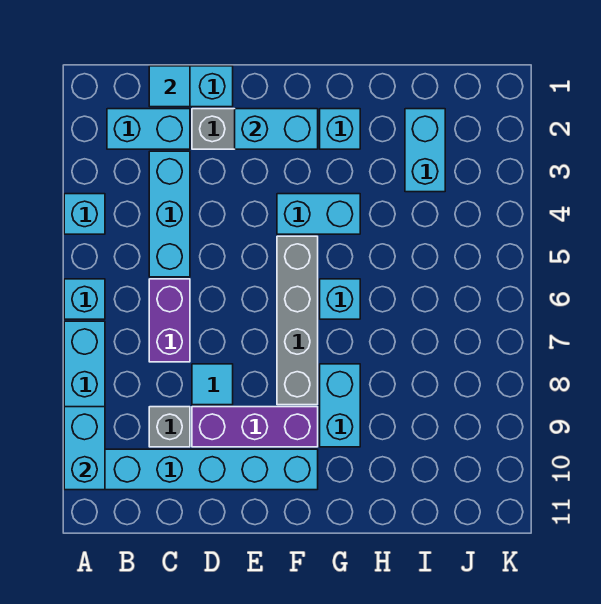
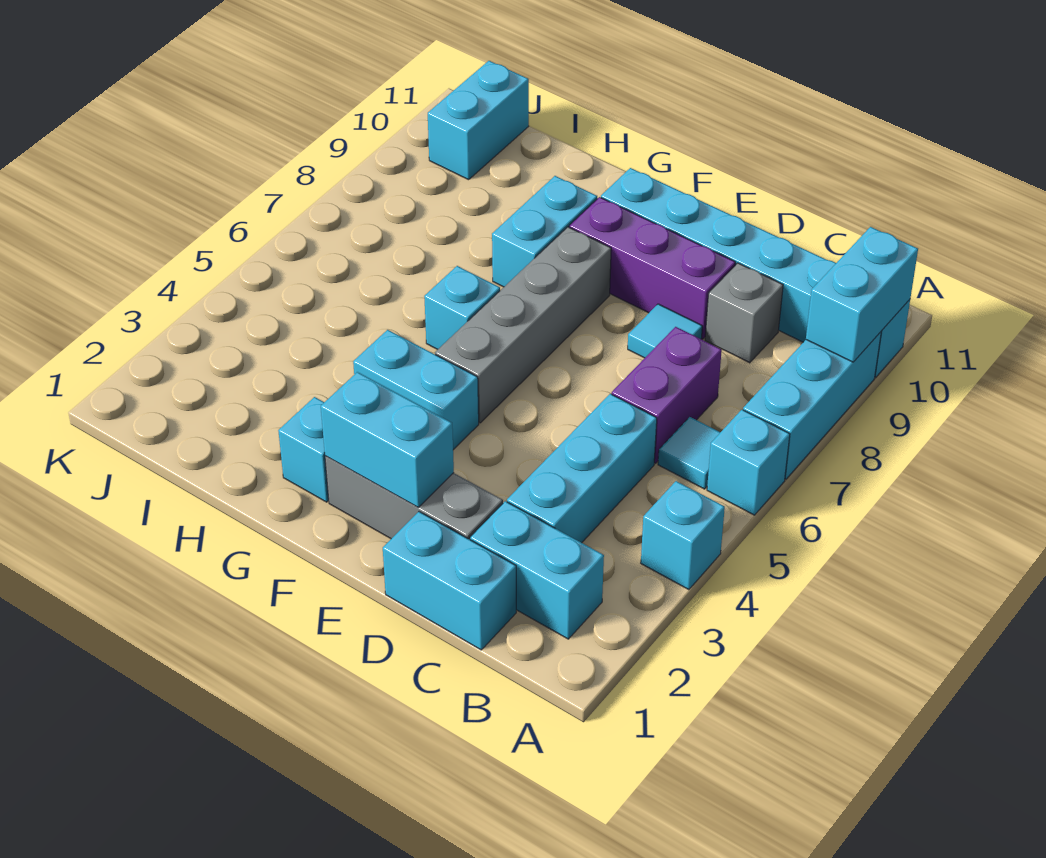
cyan tile C1 level 2 -> cyan tile B6 level 1
cyan brick I2:I3 level 1 -> cyan brick J10:J11 level 1

